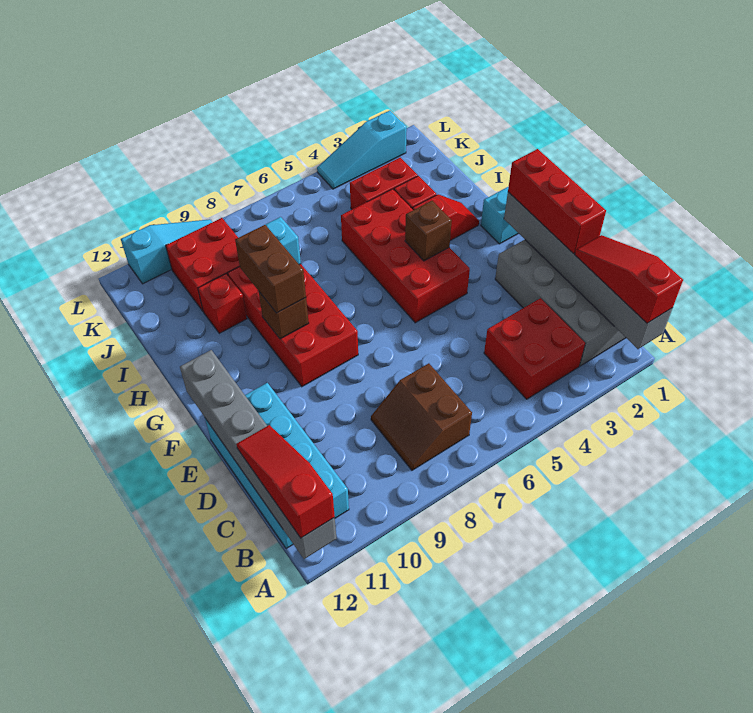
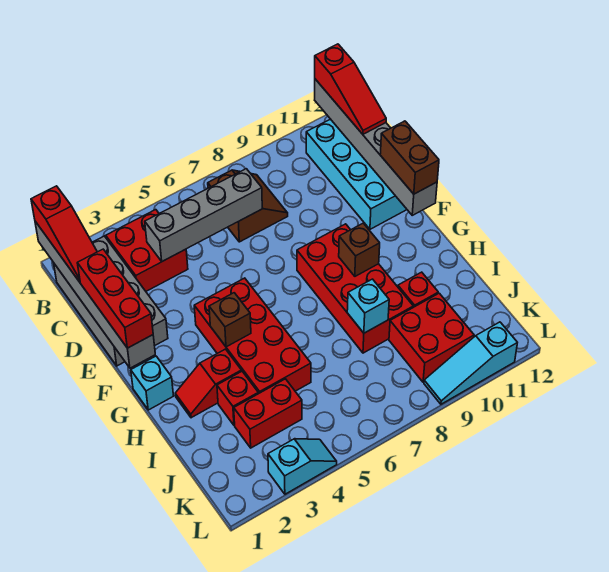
none -> grey brick C4:C7 level 2
brown brick G9:H9 level 3 -> brown brick E12:F12 level 3
cyan slope L2:L4 level 1 top 2 -> cyan slope L3:L4 level 1 top 3

